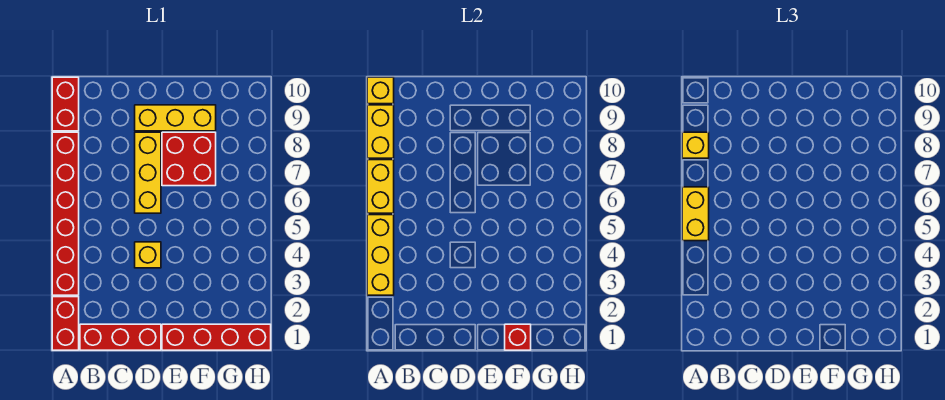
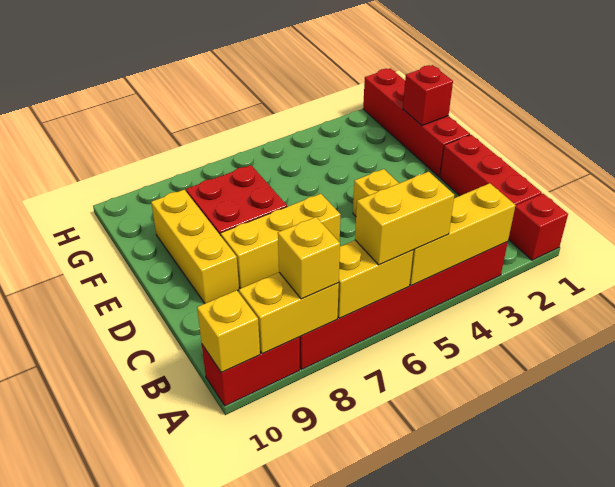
red brick A1:A2 level 1 -> red brick A1 level 1

